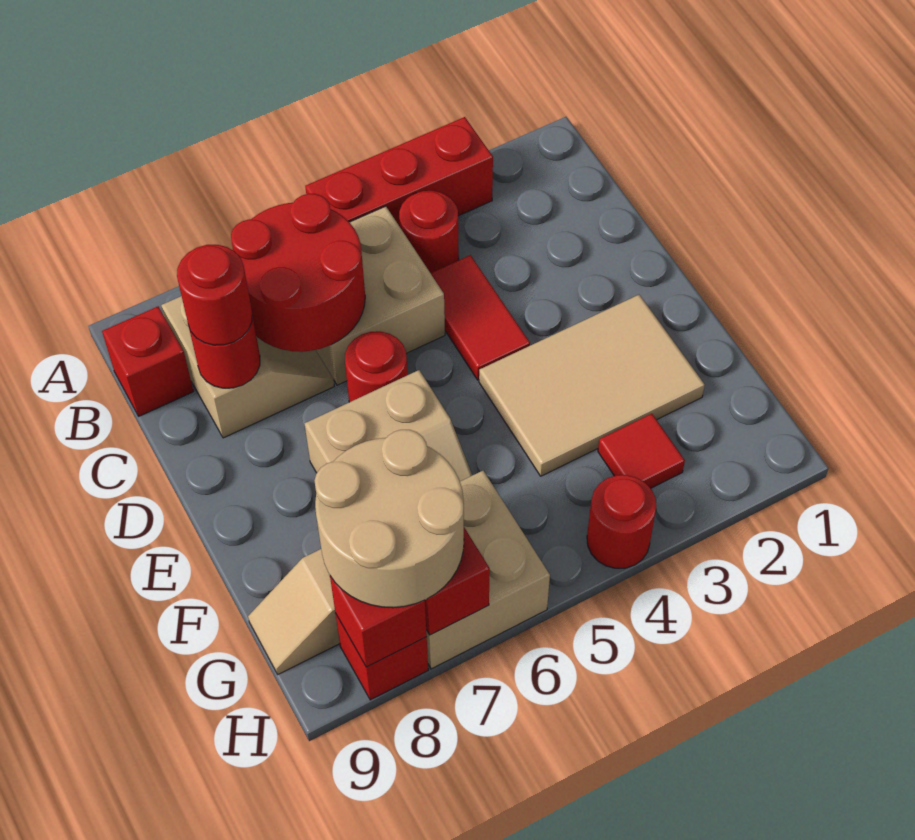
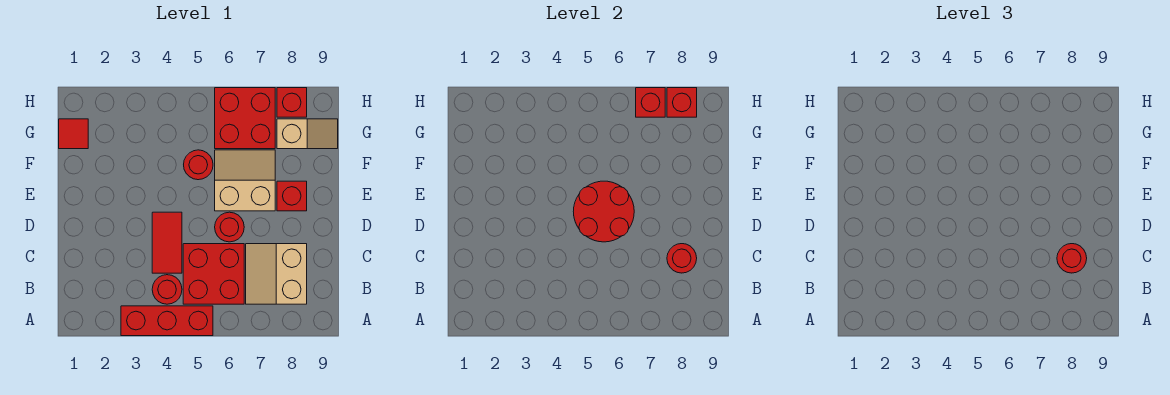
tan brick B5:C6 level 1 -> red brick B5:C6 level 1
red round brick B6:C7 level 2 -> red round brick D5:E6 level 2
red brick B9 level 1 -> red brick E8 level 1
tan tile E2:F4 level 1 -> none
red tile G3 level 1 -> red tile G1 level 1
tan brick G6:H7 level 1 -> red brick G6:H7 level 1
tan round brick G7:H8 level 3 -> none
red round brick H4 level 1 -> red round brick F5 level 1

